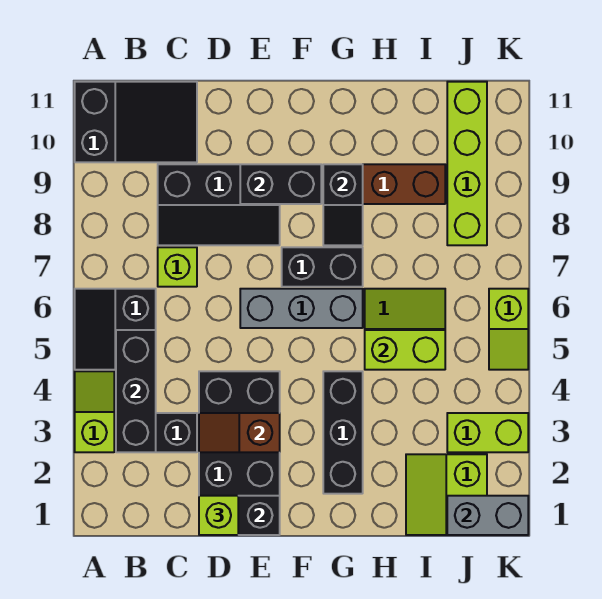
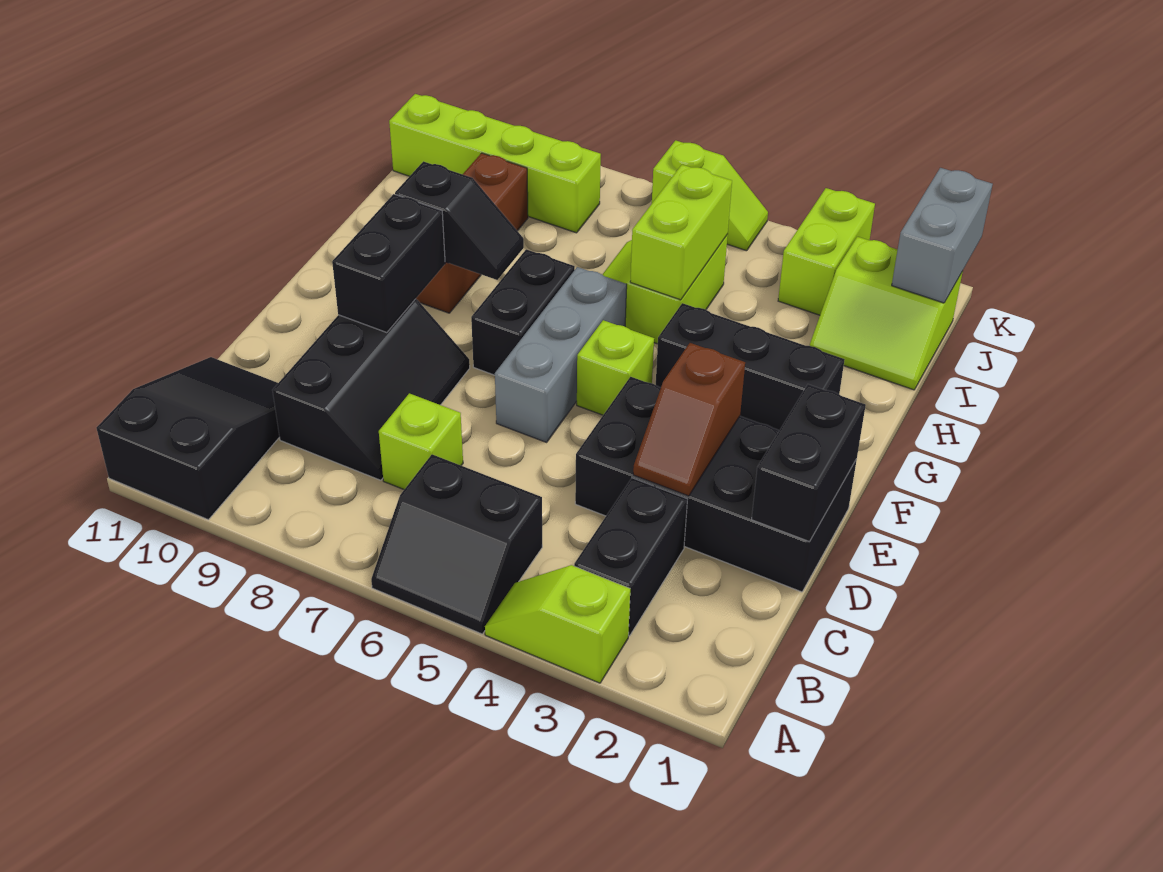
black brick B3:B5 level 2 -> none
lime brick D1 level 3 -> lime brick F5 level 1

